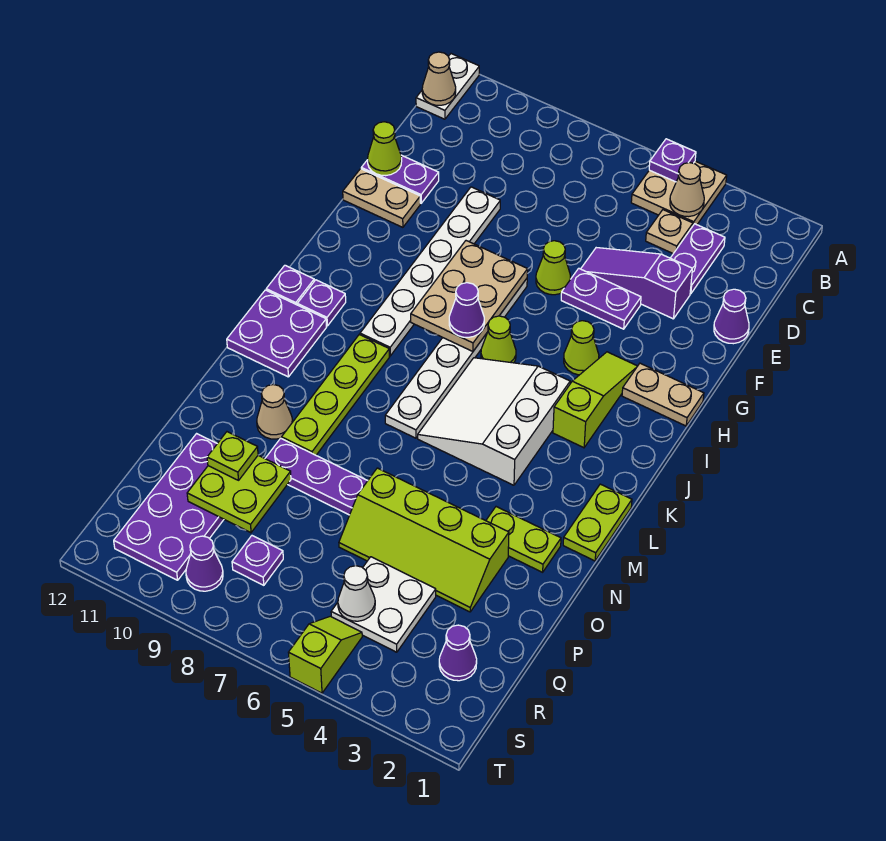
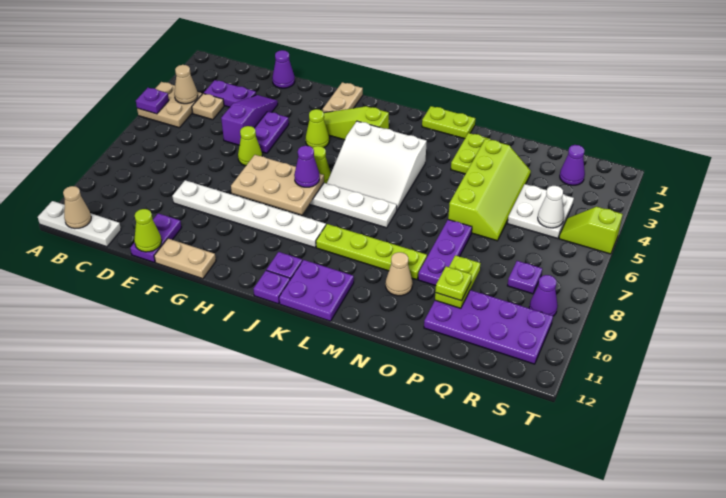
white plate A12:B12 level 1 -> white plate A12:C12 level 1
purple slope E3:E5 level 1 top 3 -> purple slope E3:E5 level 1 top 5
tan plate F11:F12 level 1 -> tan plate F12:G12 level 1
lime plate P9:Q10 level 2 -> lime plate P9:P10 level 2

